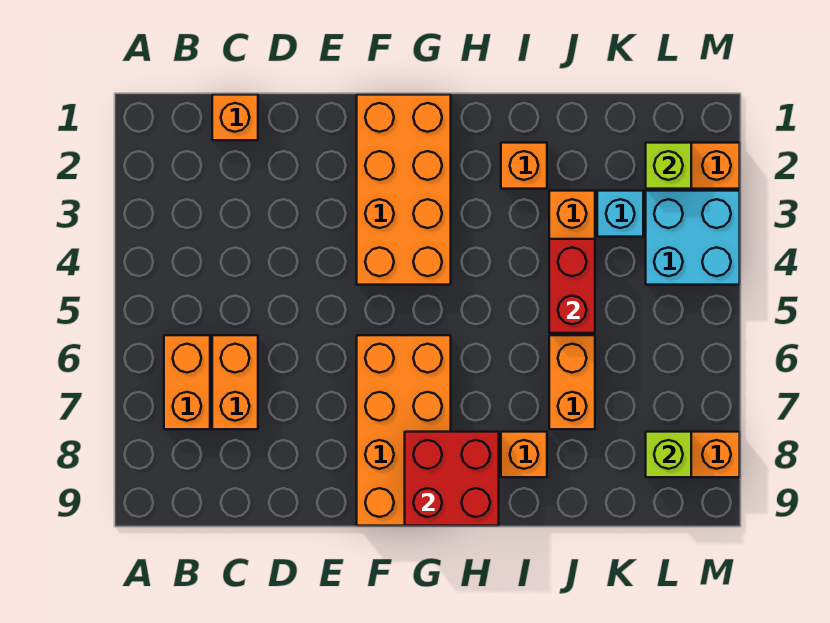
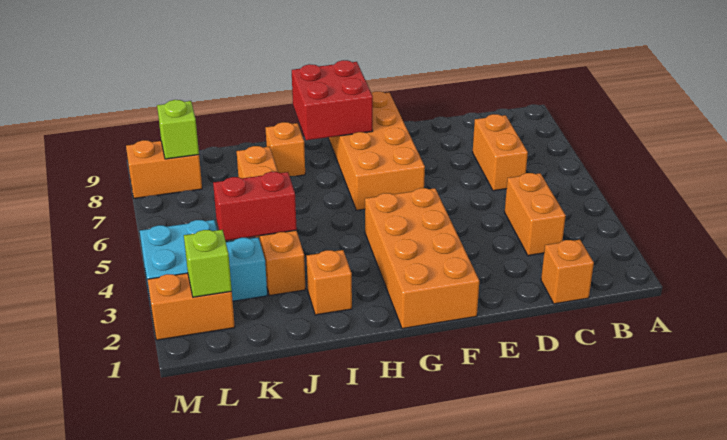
orange brick B6:B7 level 1 -> orange brick C3:C4 level 1
red brick J4:J5 level 2 -> red brick J4:K4 level 2

